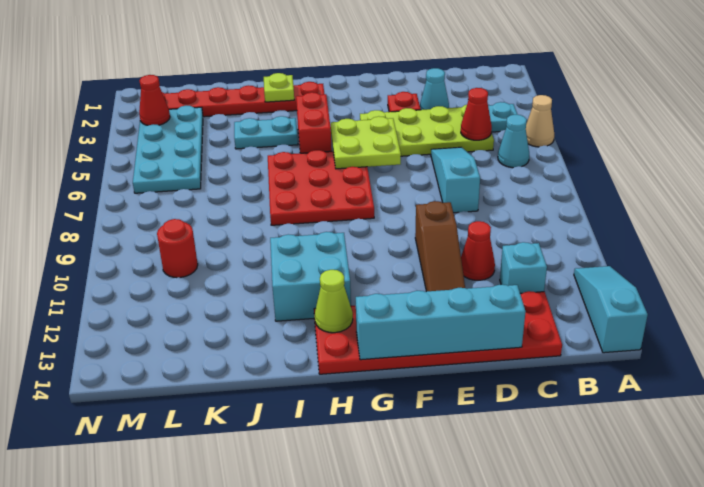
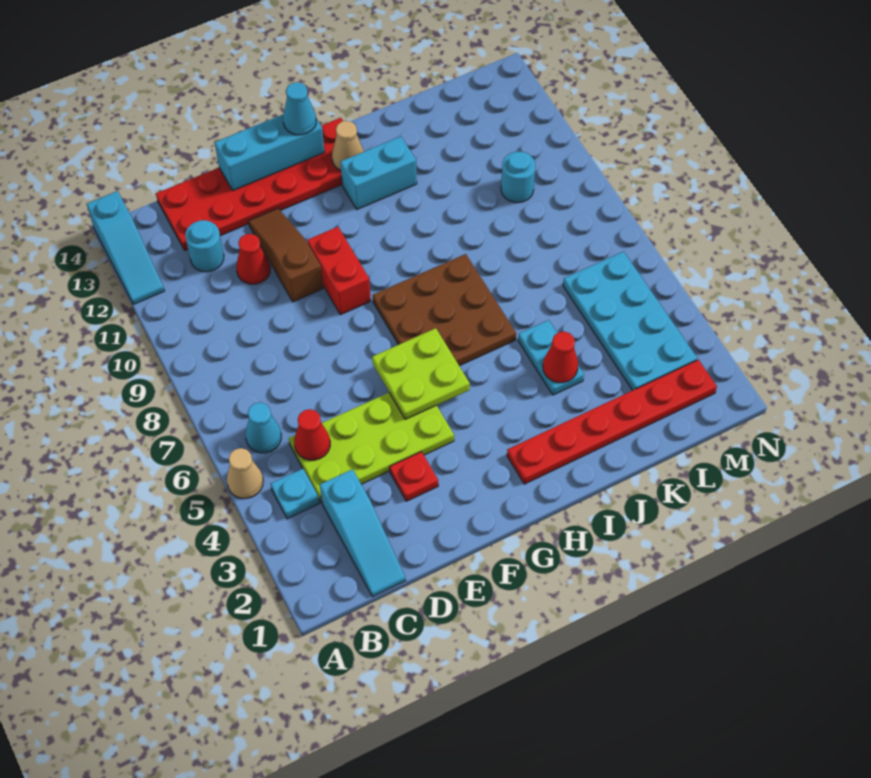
cyan brick C12 level 1 -> cyan round brick C12 level 1
cyan cone D3 level 1 -> cyan cone G14 level 3
cyan slope D6:D8 level 1 top 8 -> cyan slope C1:C3 level 1 top 3
cyan brick D14:G14 level 2 -> cyan brick E14:G14 level 2
red plate G6:I8 level 1 -> brown plate G6:I8 level 1
red brick H4:H5 level 1 -> red brick F9:F10 level 1
cyan brick H11:I12 level 1 -> cyan brick H12:I12 level 1
lime cone H13 level 2 -> tan cone H13 level 2
lime plate I2 level 2 -> none
cyan plate I4:J4 level 1 -> cyan plate J4:J5 level 1
red round brick L10 level 1 -> cyan round brick L10 level 1
red cone M3 level 2 -> red cone J4 level 2

